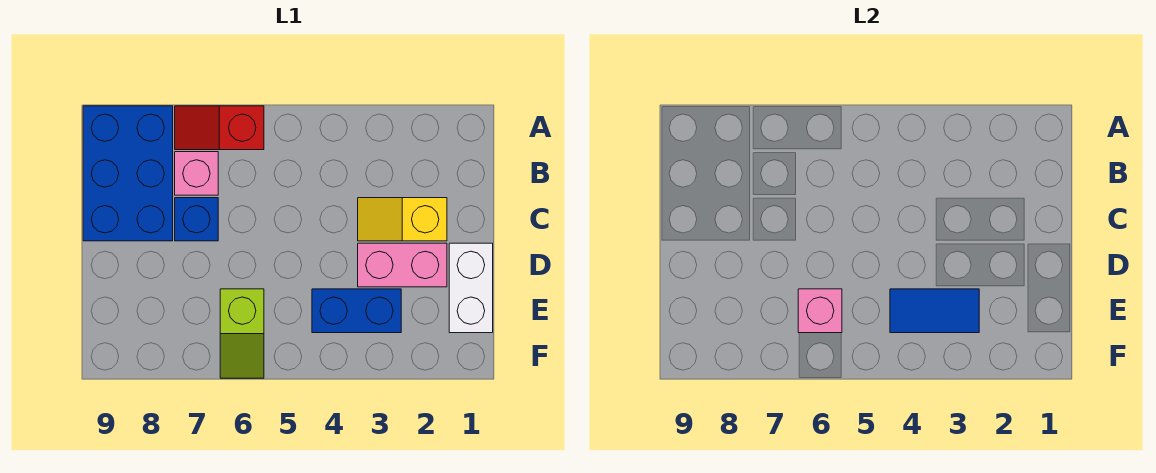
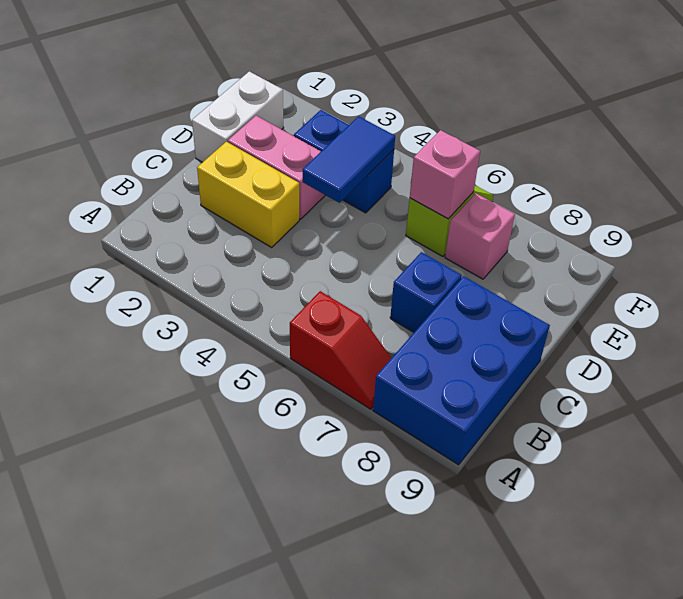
pink brick B7 level 1 -> pink brick E7 level 1
yellow slope C2:C3 level 1 top 2 -> yellow brick C2:C3 level 1
blue tile E3:E4 level 2 -> blue tile D4:E4 level 2

